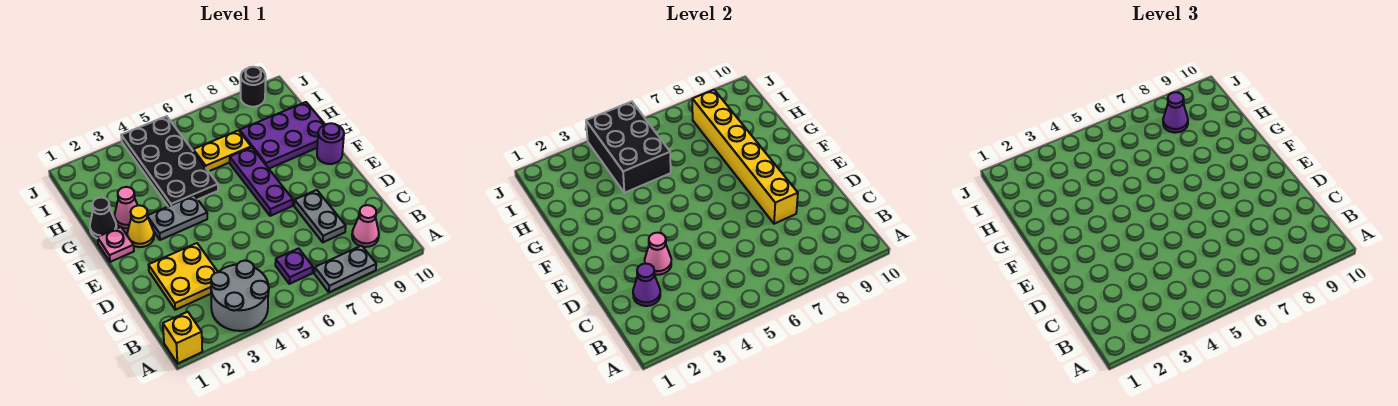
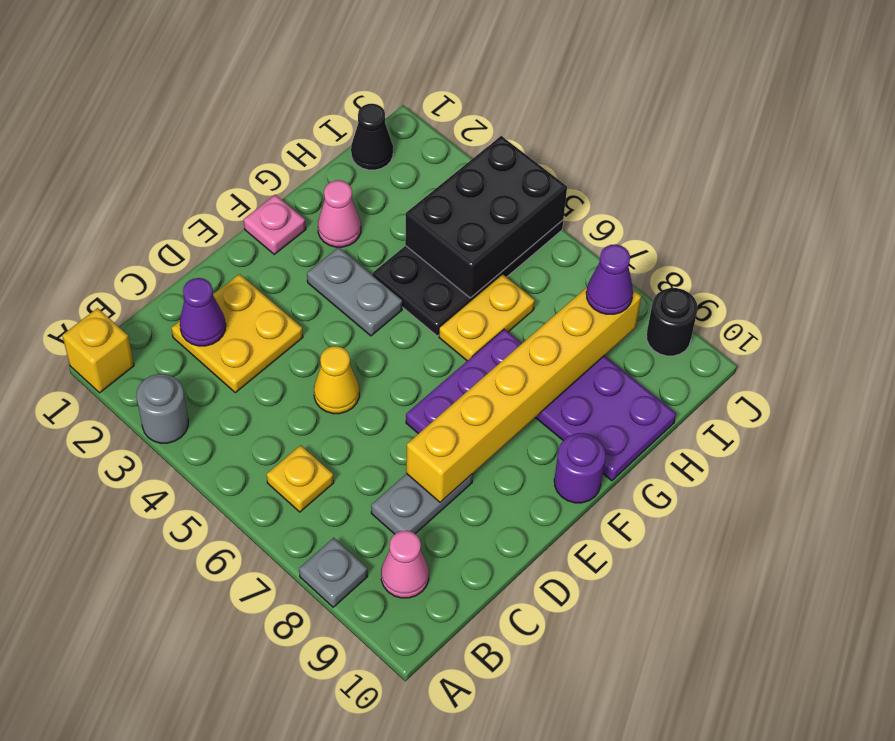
grey round brick A3:B4 level 1 -> grey round brick A3 level 1
grey plate A7:A8 level 1 -> grey plate A8 level 1
purple plate B6 level 1 -> yellow plate B6 level 1
pink cone D3 level 2 -> none
yellow cone F2 level 1 -> yellow cone D5 level 1
black cone G1 level 1 -> black cone I1 level 1
yellow plate H6:H7 level 1 -> yellow plate G6:H6 level 1

